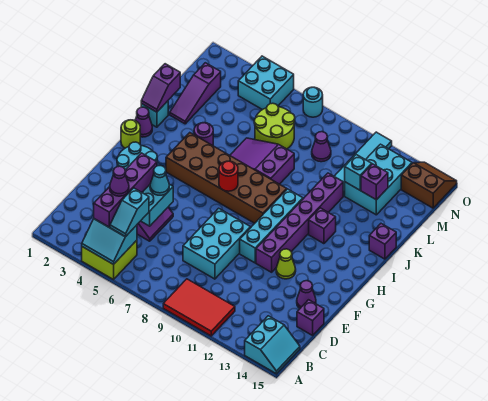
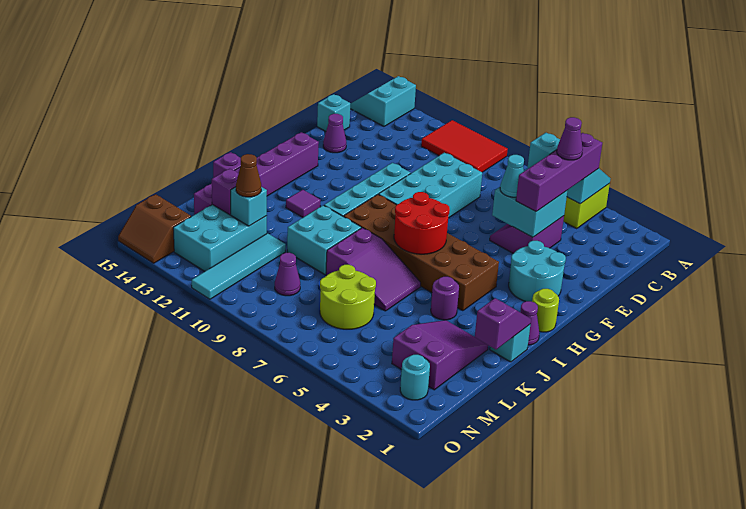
cyan brick D8:F9 level 1 -> cyan brick D8:G9 level 1
purple brick D15 level 1 -> cyan brick D15 level 1
purple brick F11:K11 level 1 -> purple brick G14:L14 level 1
lime cone F12 level 1 -> none
red round brick H7 level 2 -> red round brick H6:I7 level 2
purple brick I12 level 1 -> purple tile I12 level 1
purple slope K2:M2 level 1 top M -> purple slope K2:M3 level 1 top M
none -> brown cone L12 level 3
cyan brick N4:O5 level 1 -> cyan brick J9:K10 level 1
cyan round brick O7 level 1 -> cyan round brick N2 level 1

